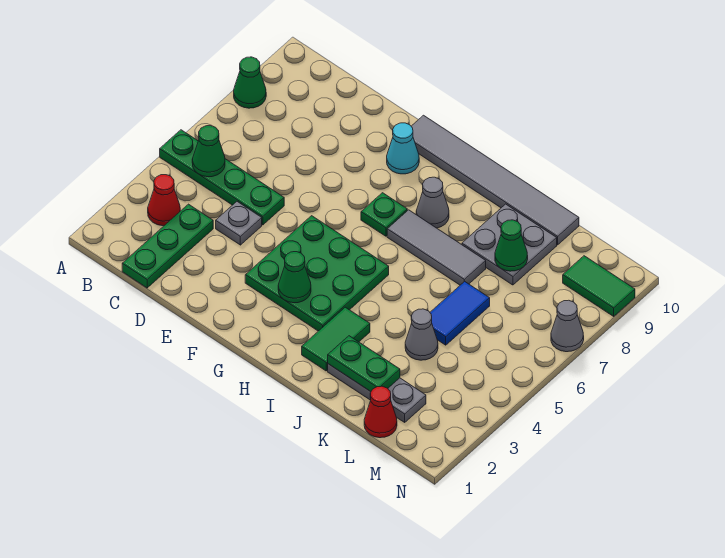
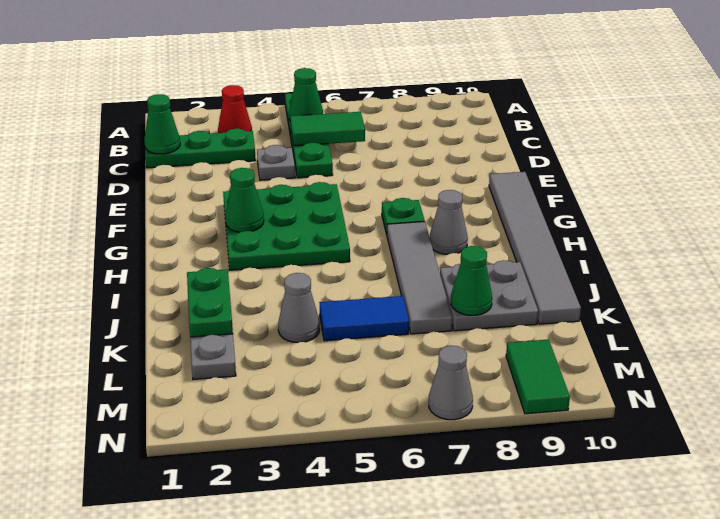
green cone A8 level 1 -> green cone C1 level 2
cyan cone F9 level 1 -> none
grey tile H7:J7 level 1 -> grey tile H7:K7 level 1
green tile I2:I3 level 1 -> green tile C5:C6 level 2
red cone L1 level 1 -> none

